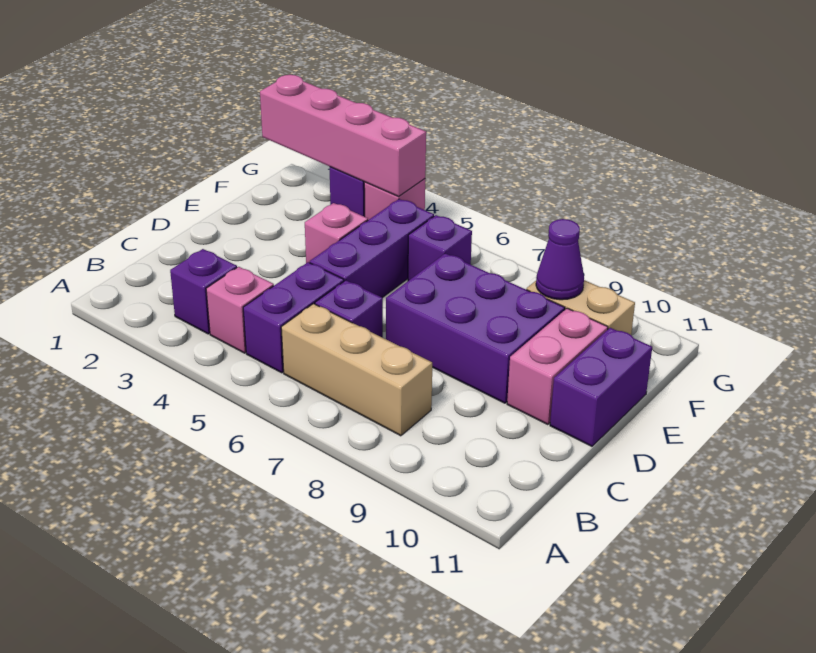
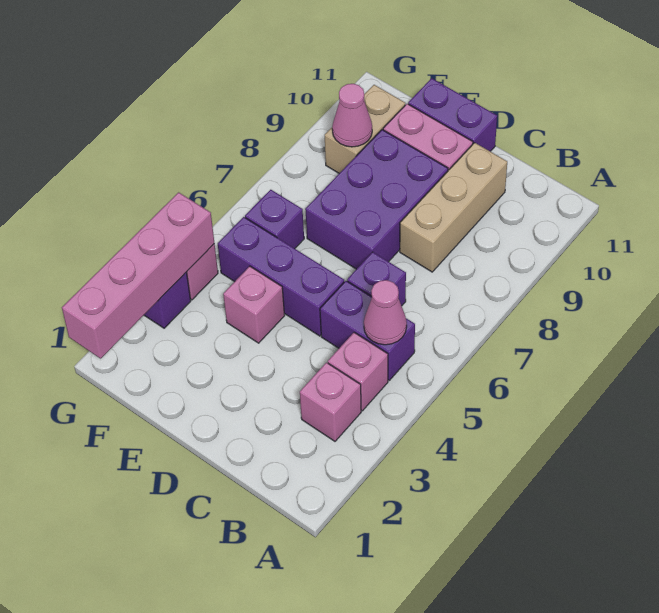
purple brick B3 level 1 -> pink brick B3 level 1
none -> pink cone B5 level 2
tan brick B6:B8 level 1 -> tan brick C8:C10 level 1
purple cone F9 level 2 -> pink cone F9 level 2

